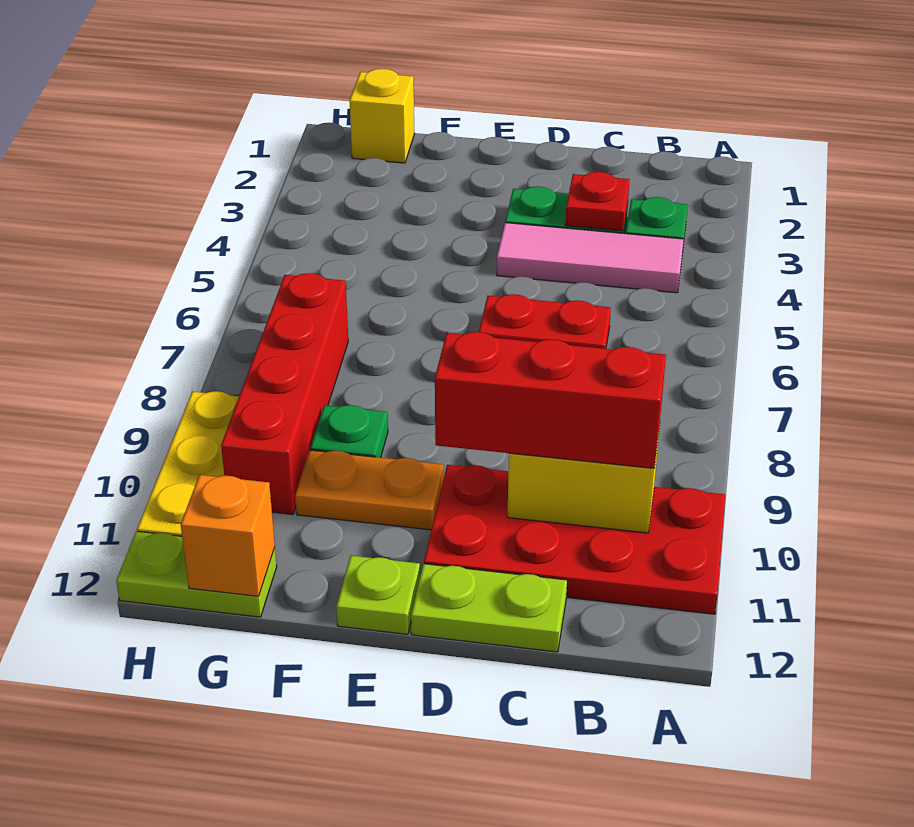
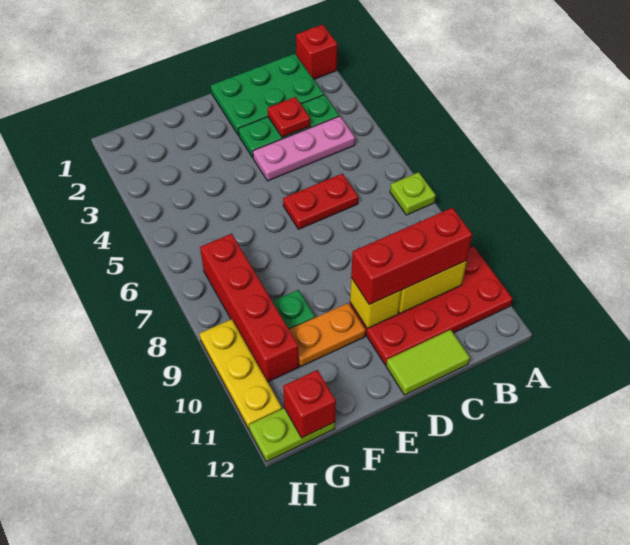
none -> red brick A1 level 1
none -> green plate B1:D2 level 1
pink tile B4:D4 level 1 -> pink plate B4:D4 level 1
lime plate C12:D12 level 1 -> lime tile C12:D12 level 1
lime plate E12 level 1 -> lime plate A7 level 1
yellow brick G1 level 1 -> yellow brick D10 level 2
orange brick G12 level 2 -> red brick G12 level 2

